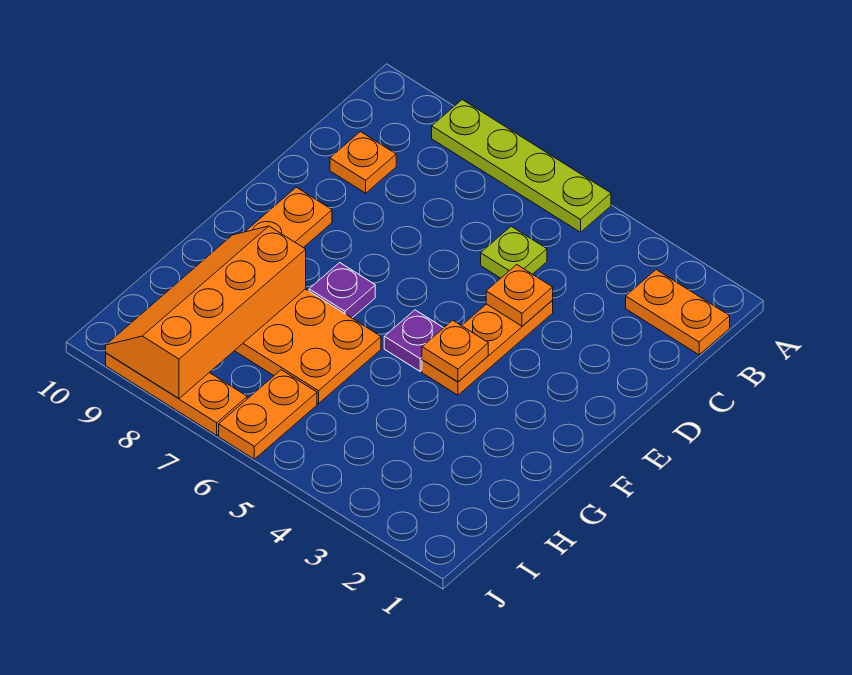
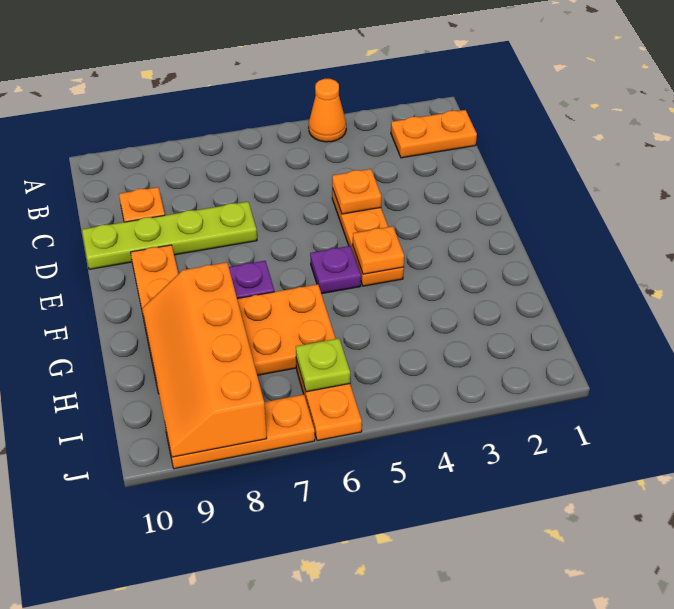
none -> orange cone A4 level 1
lime plate A5:A8 level 1 -> lime plate D7:D10 level 1
lime plate C5 level 1 -> lime plate I6 level 2

